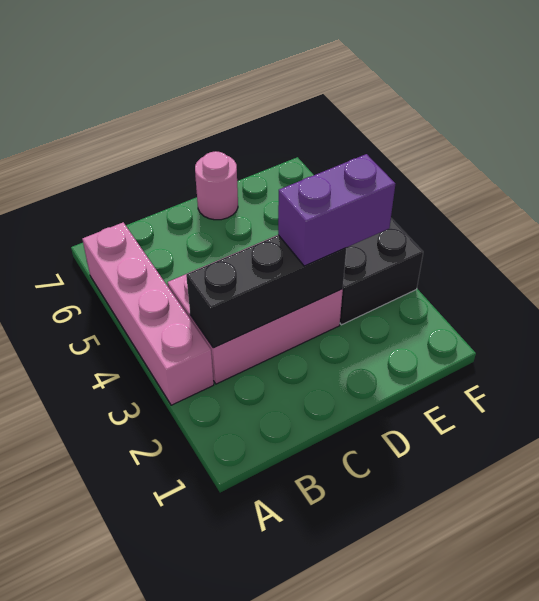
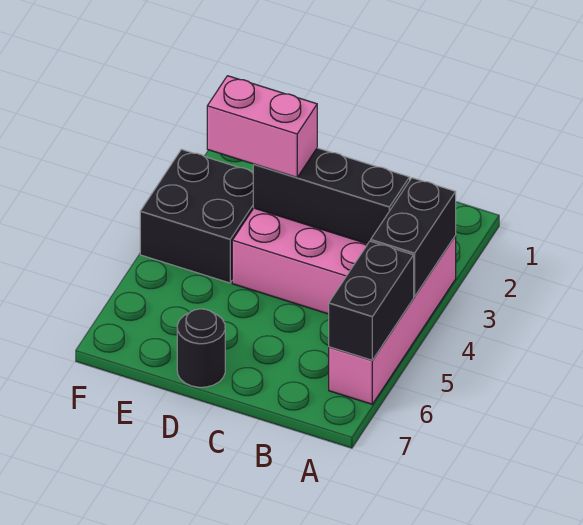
none -> black brick A3:A4 level 2
none -> black brick A5:A6 level 2
purple brick D3:E3 level 3 -> pink brick D3:E3 level 3
pink round brick D7 level 1 -> black round brick D7 level 1

